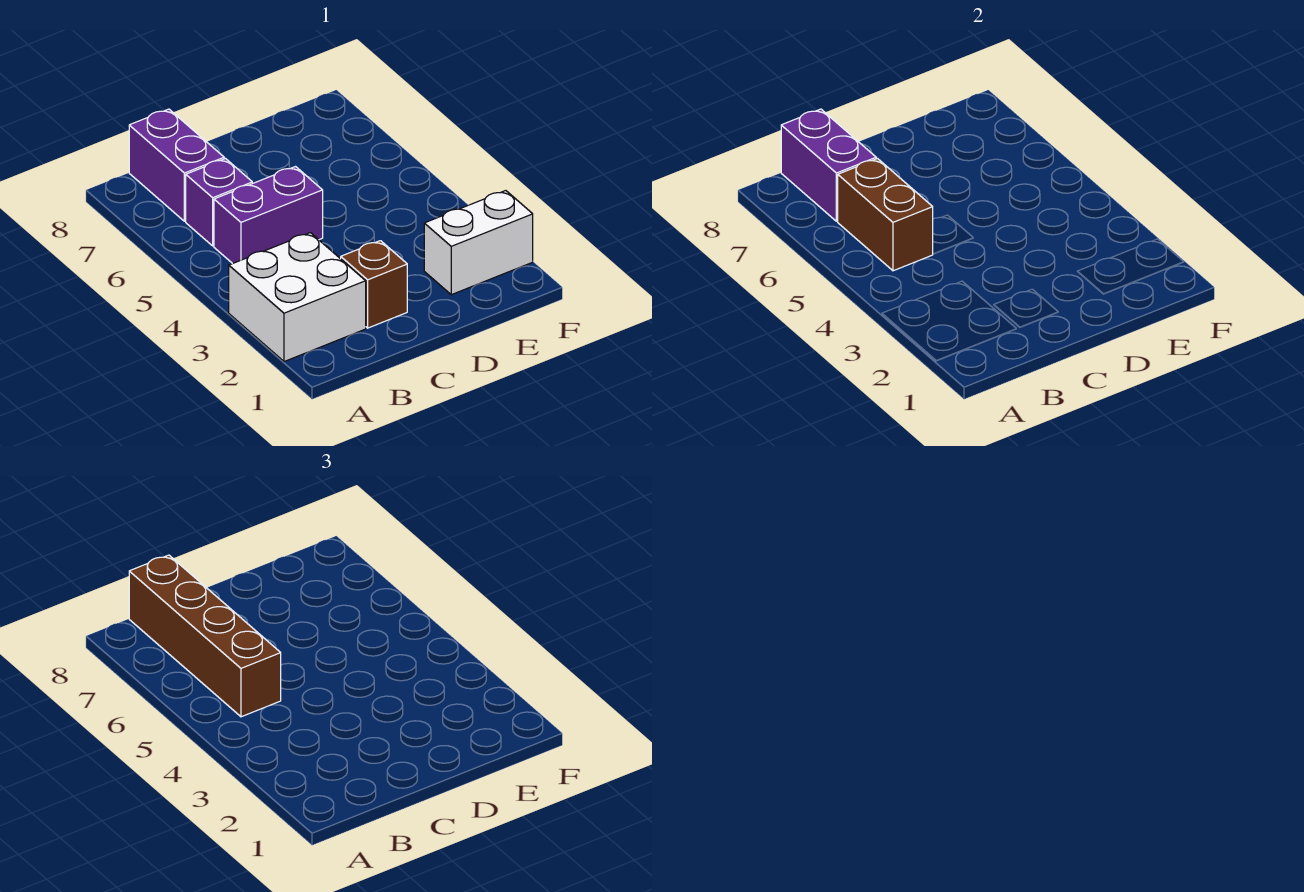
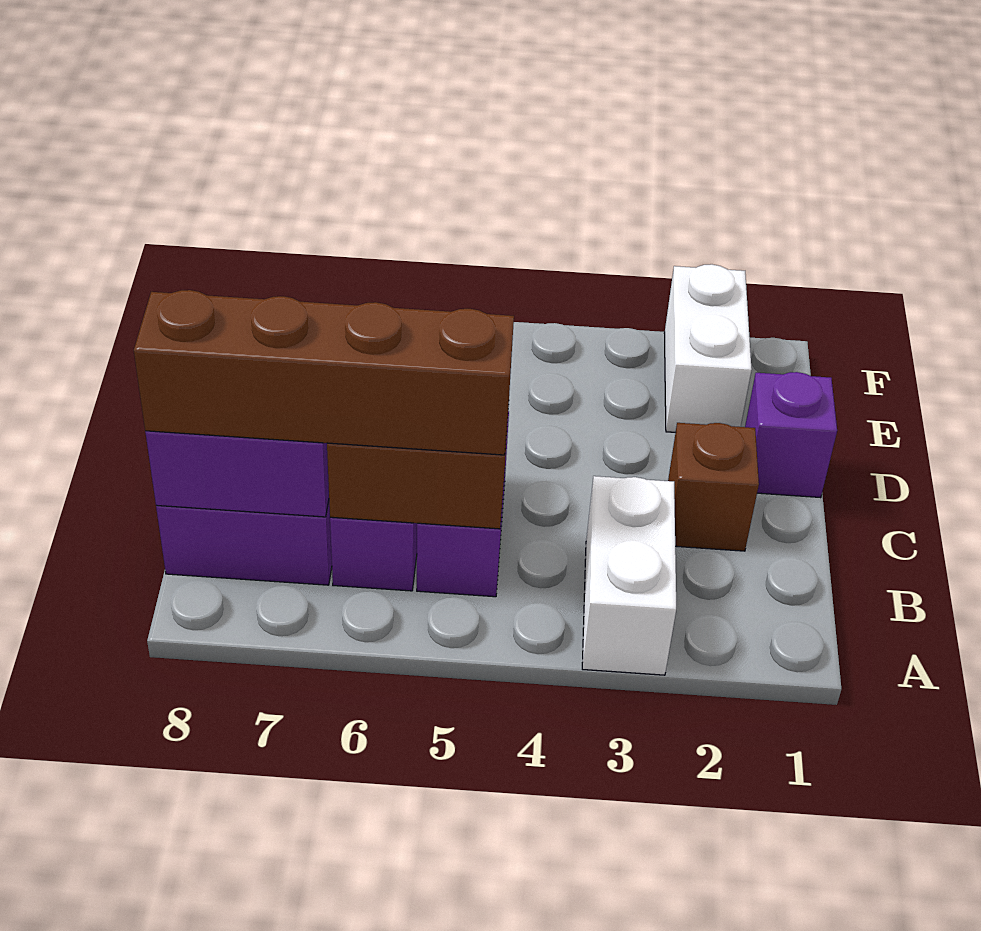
white brick A2:B3 level 1 -> white brick A3:B3 level 1
none -> purple brick D1 level 1

